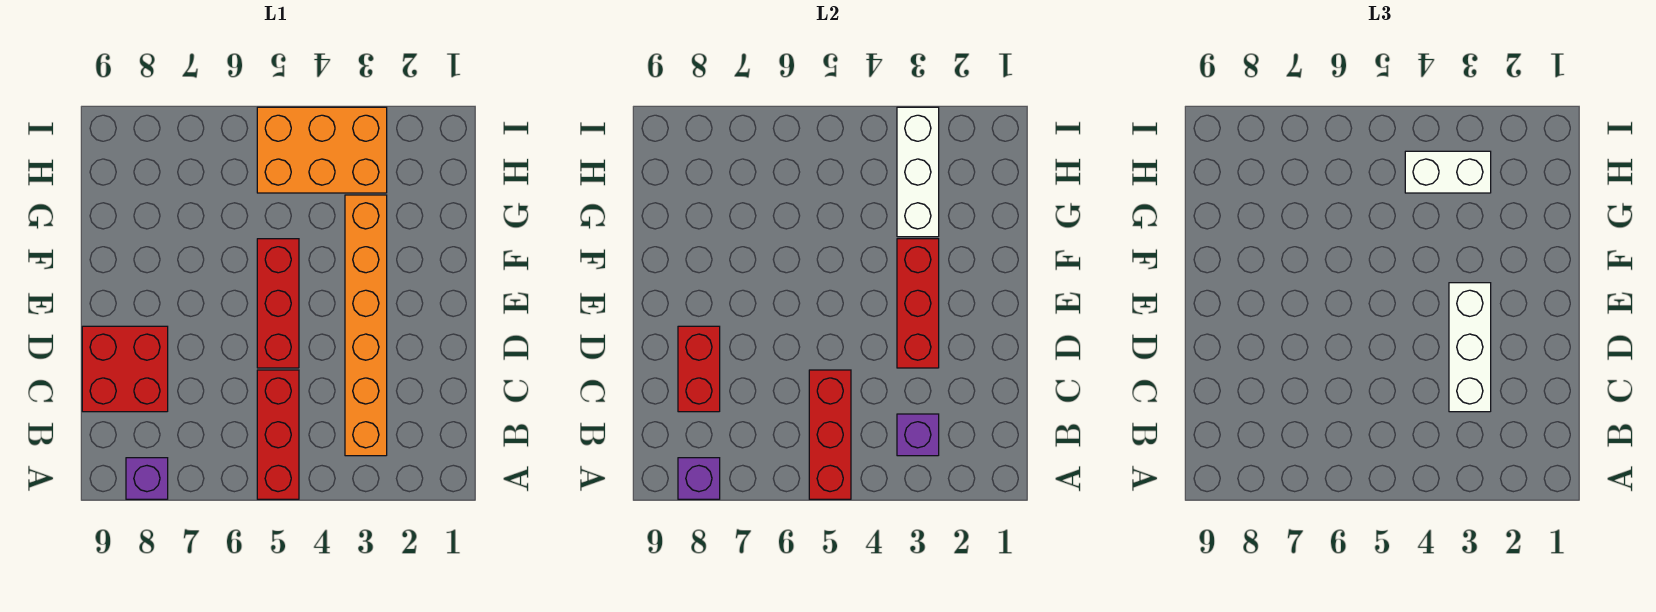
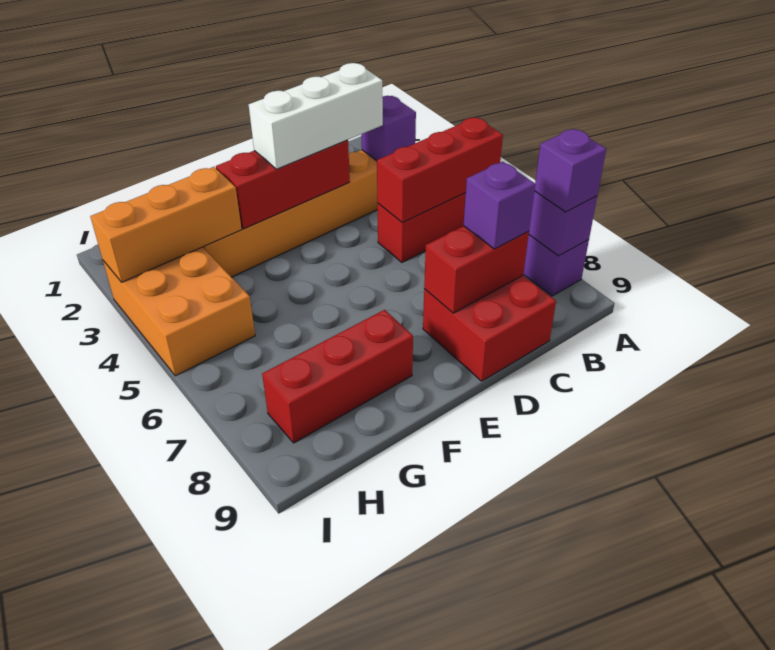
none -> purple brick A8 level 3
none -> purple brick C8 level 3
red brick D5:F5 level 1 -> red brick F8:H8 level 1
white brick G3:I3 level 2 -> orange brick G3:I3 level 2
white brick H3:H4 level 3 -> none

